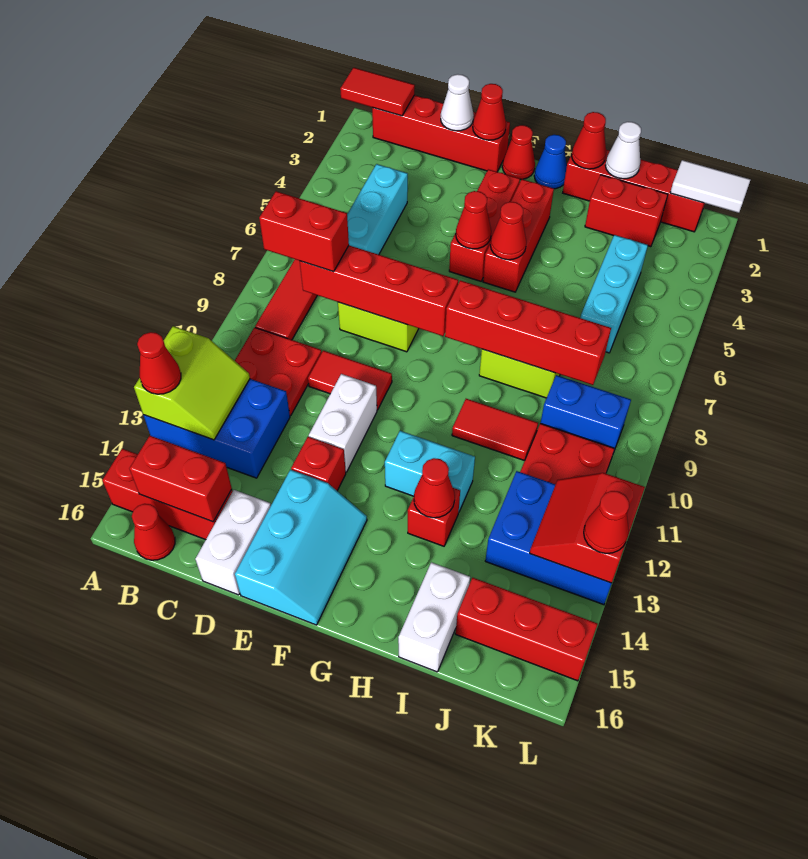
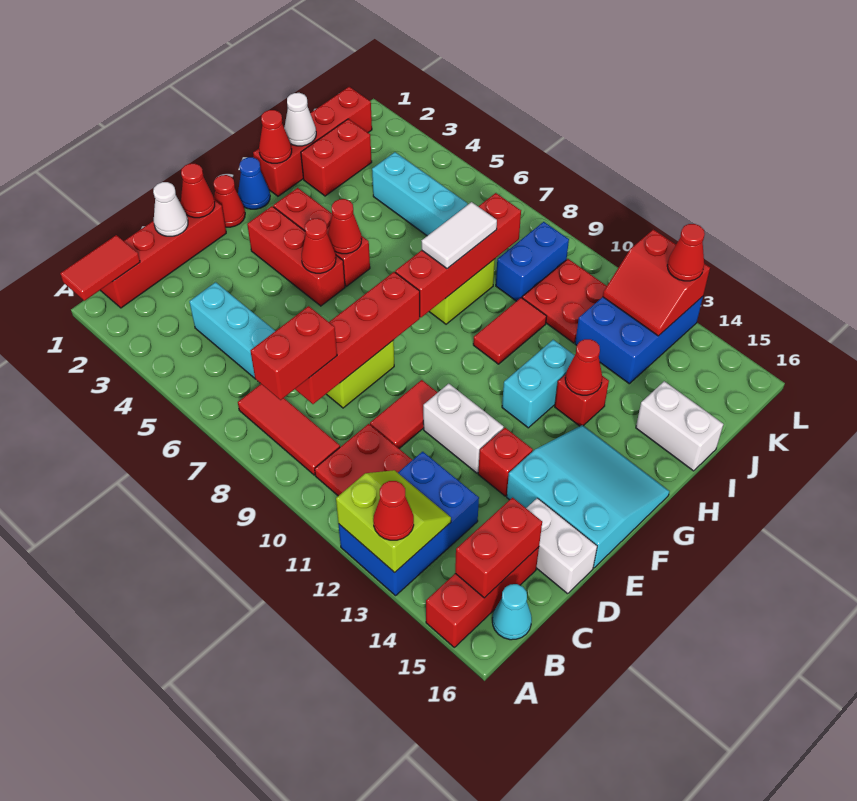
red cone B16 level 1 -> cyan cone B16 level 1
cyan slope E14:F16 level 1 top E -> cyan slope E14:G16 level 1 top E
red brick J15:L15 level 1 -> none
white tile K1:L1 level 2 -> white tile H8:I8 level 3

